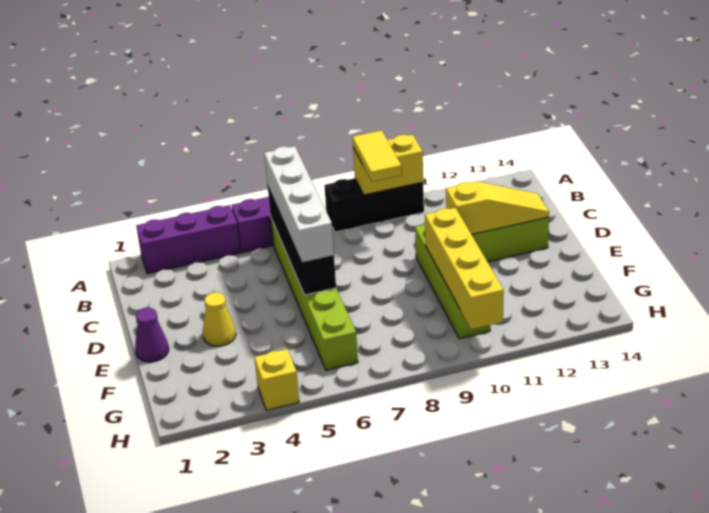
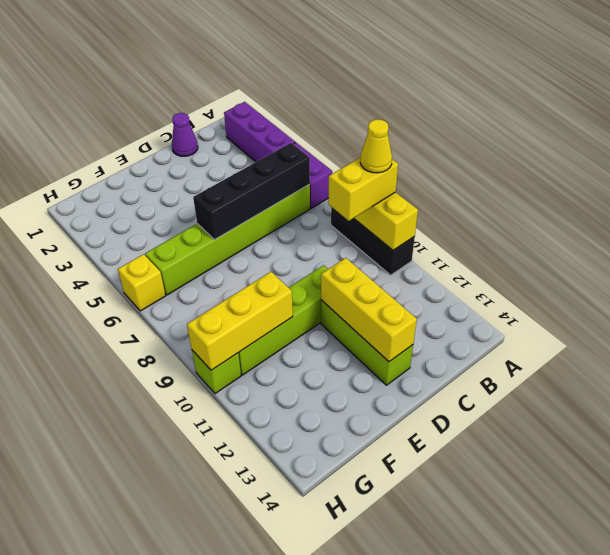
yellow tile A9:B9 level 3 -> yellow brick A9:B9 level 3
white brick B6:E6 level 3 -> none
yellow slope D11:D13 level 2 top 11 -> yellow brick D11:D13 level 2
purple cone E1 level 1 -> purple cone C1 level 1
yellow cone E3 level 1 -> yellow cone A9 level 4
yellow brick E10:H10 level 2 -> yellow brick F10:H10 level 2
yellow brick H4 level 1 -> yellow brick H6 level 1
none -> lime brick H10 level 1

